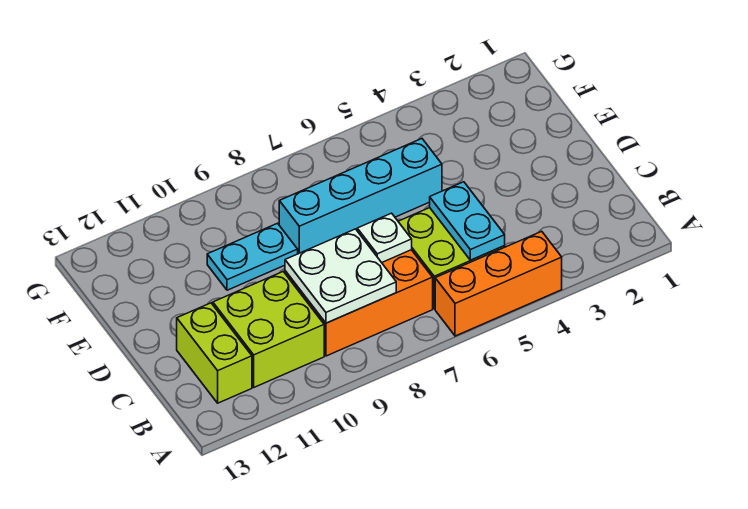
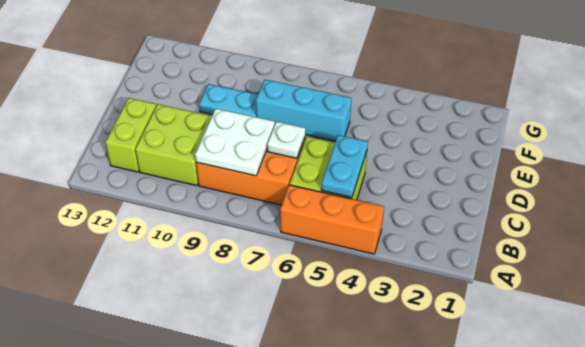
cyan brick E5:E8 level 1 -> cyan brick E6:E8 level 1

